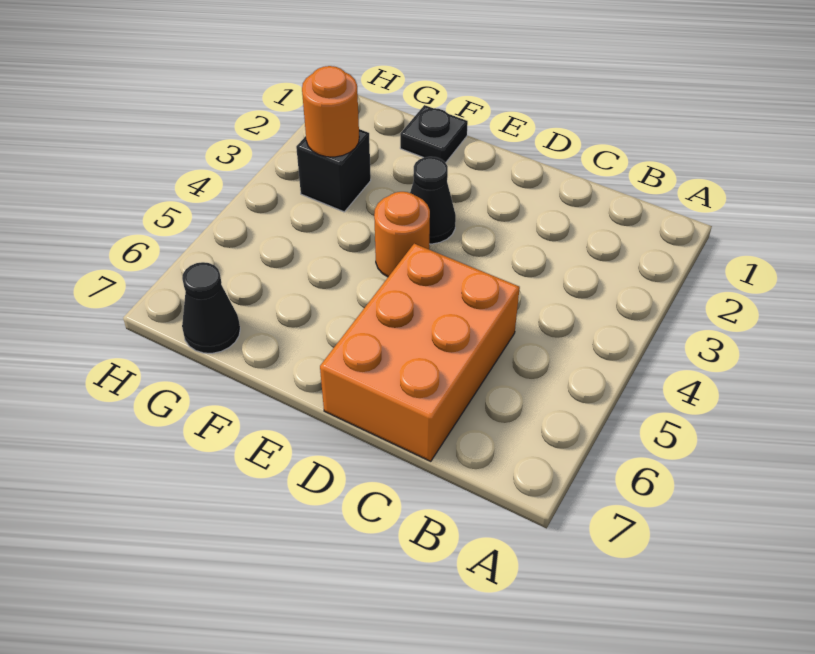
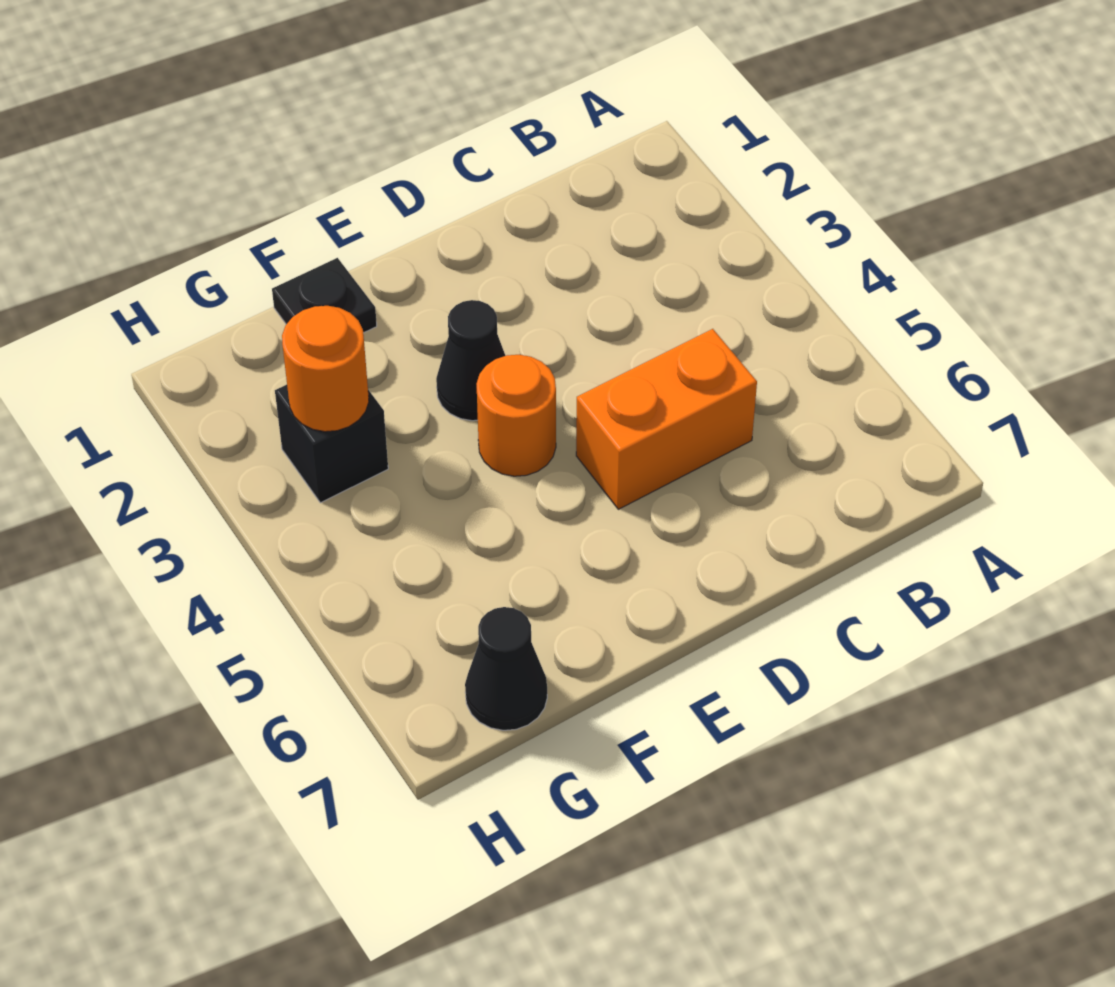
orange brick C5:D7 level 1 -> orange brick C5:D5 level 1

